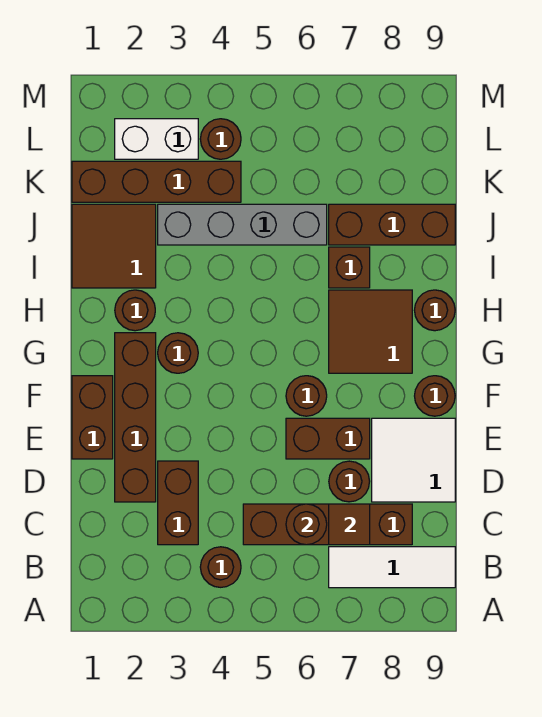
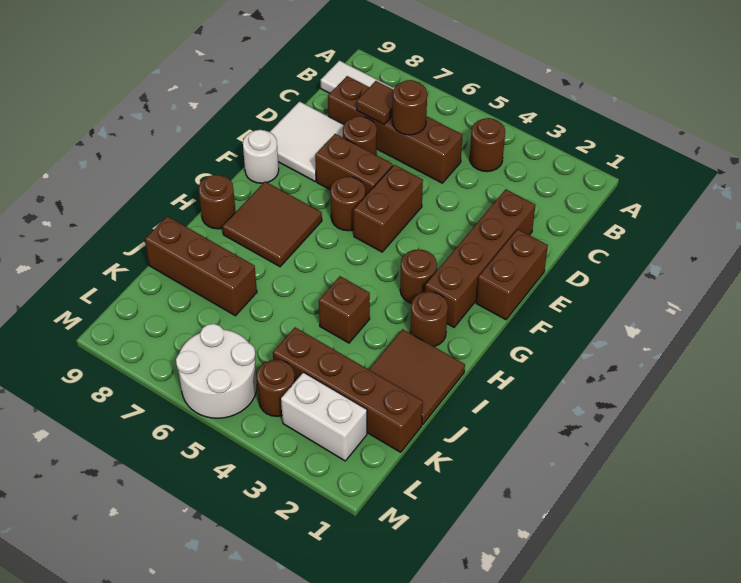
brown brick C3:D3 level 1 -> brown brick E5:F5 level 1
brown round brick F9 level 1 -> white round brick F9 level 1
brown brick I7 level 1 -> brown brick I4 level 1
grey brick J3:J6 level 1 -> none
none -> white round brick L5:M6 level 1

